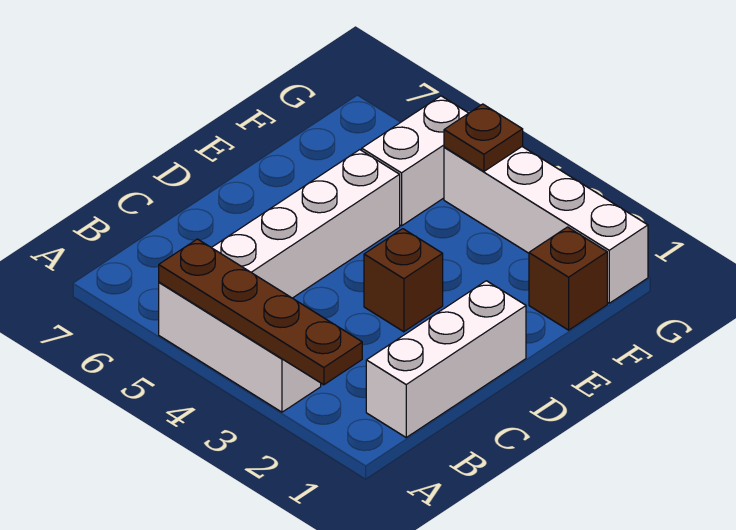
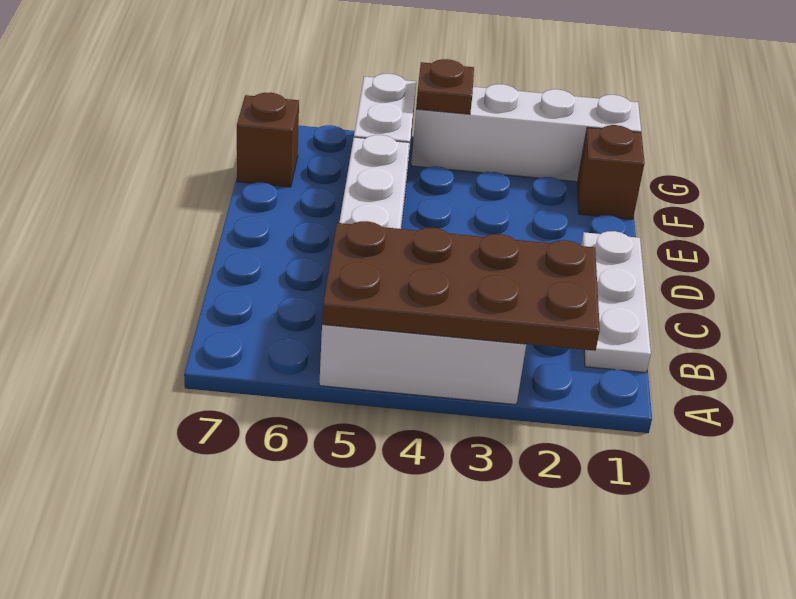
brown plate A2:A5 level 2 -> brown plate A2:B5 level 2
white brick B1:D1 level 1 -> white plate B1:D1 level 1
brown brick D3 level 1 -> brown brick F7 level 1

